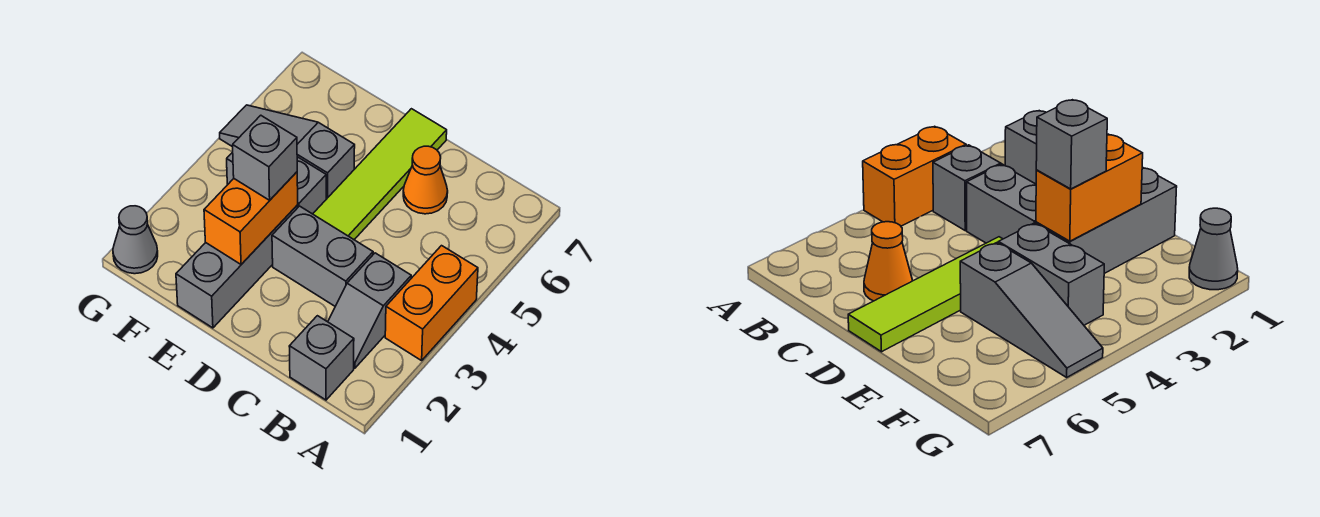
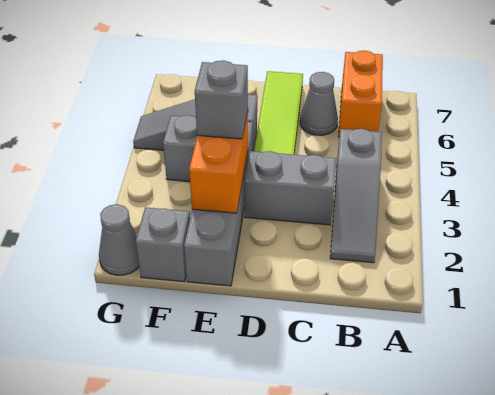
orange brick A3:A4 level 1 -> orange brick B6:B7 level 1
grey brick B1 level 1 -> grey brick F1 level 1
grey slope B2:B3 level 1 top 3 -> grey slope B2:B4 level 1 top 4
orange cone C6 level 1 -> grey cone C6 level 1

